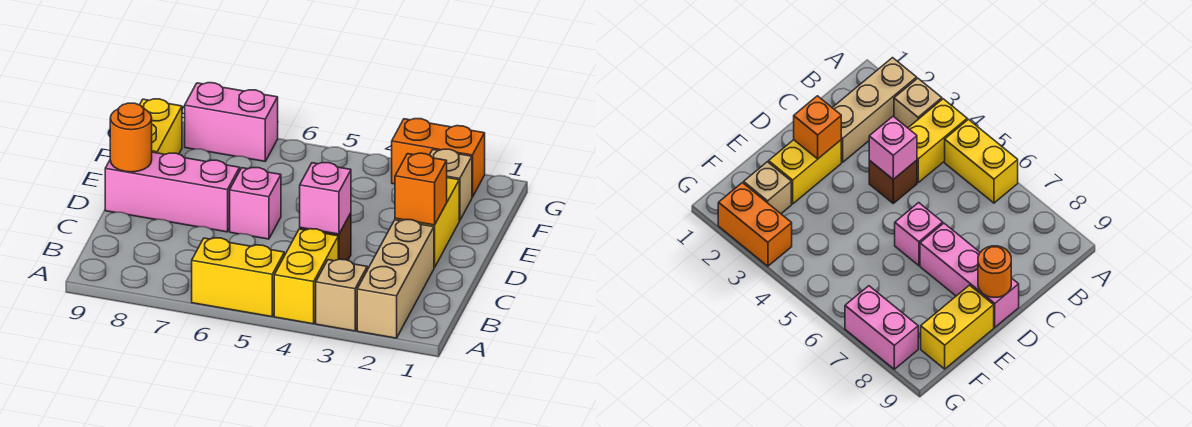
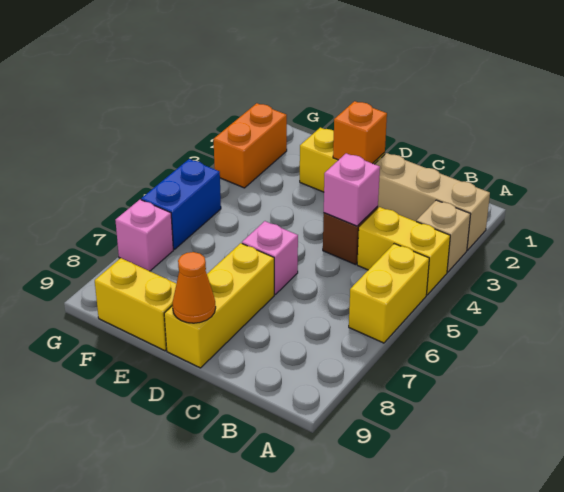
pink brick D7:D9 level 1 -> yellow brick D7:D9 level 1
orange round brick D9 level 2 -> orange cone D9 level 2
tan brick F2 level 1 -> none
none -> blue brick G5:G6 level 1
pink brick G7:G8 level 1 -> pink brick G7 level 1

